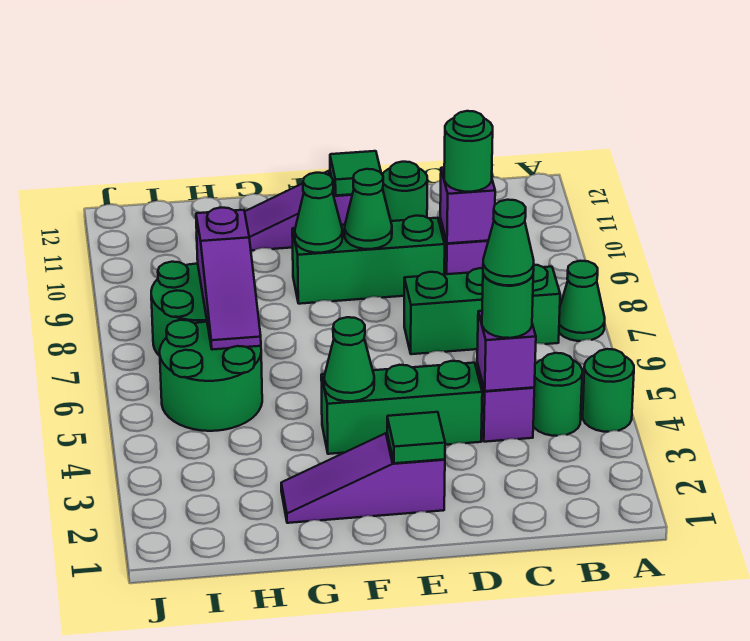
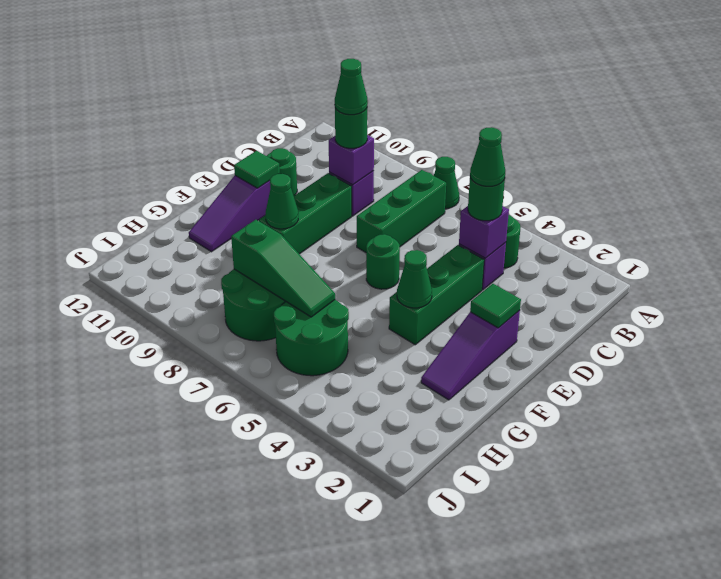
green round brick A4 level 1 -> green round brick E6 level 1
green cone E9 level 2 -> green cone C9 level 4
purple slope H6:H8 level 2 top 8 -> green slope H6:H8 level 2 top 8

